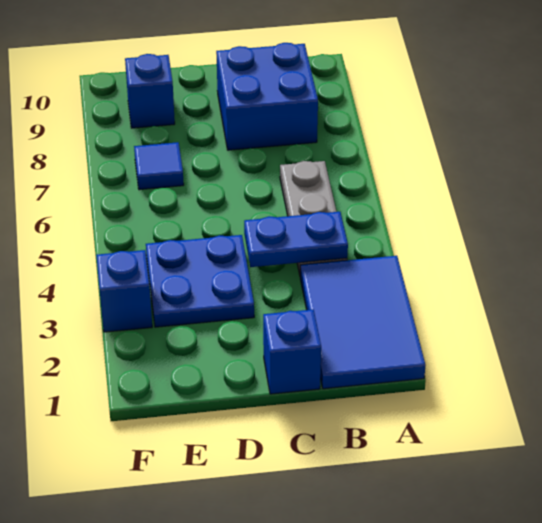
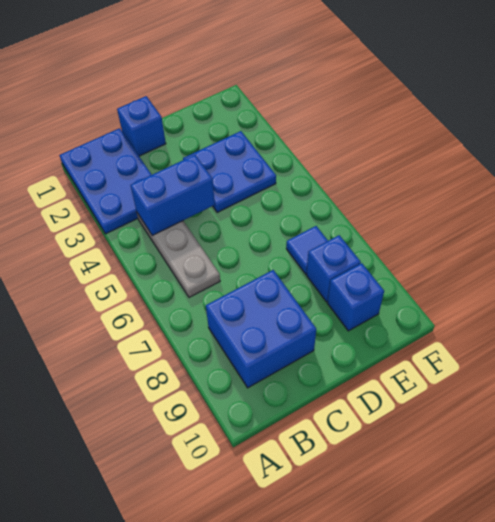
blue tile A1:B3 level 1 -> blue plate A1:B3 level 1
blue plate B4:C4 level 2 -> blue brick B4:C4 level 2
blue brick F3 level 1 -> blue brick E8 level 1

